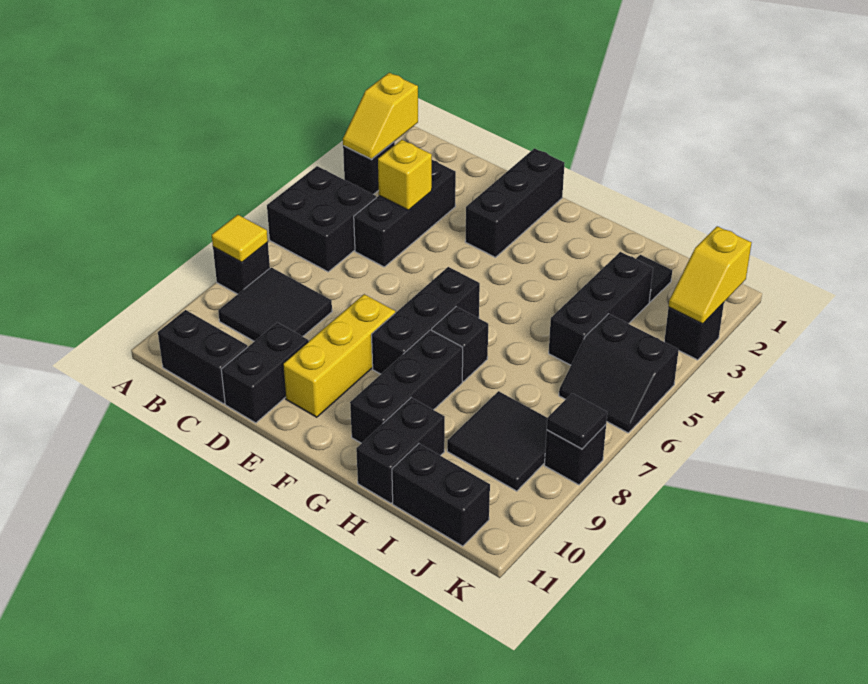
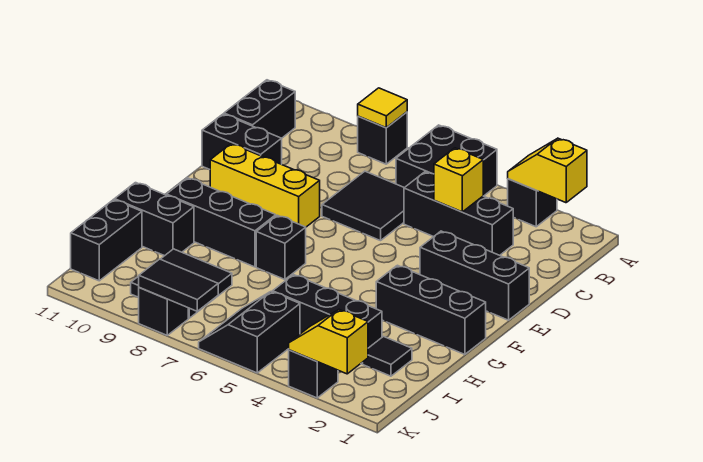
black tile B8:C9 level 1 -> black tile C6:D7 level 1
black brick F6:F8 level 1 -> black brick G1:G3 level 1
black tile K8 level 2 -> black tile K7:K8 level 2

